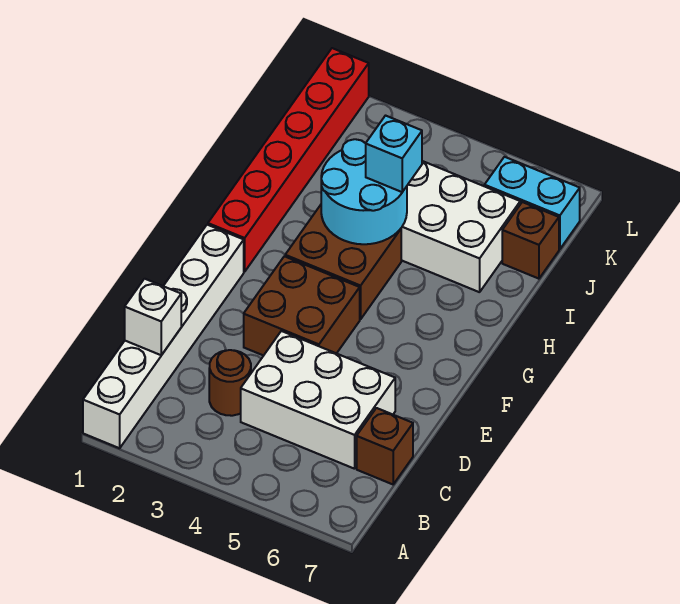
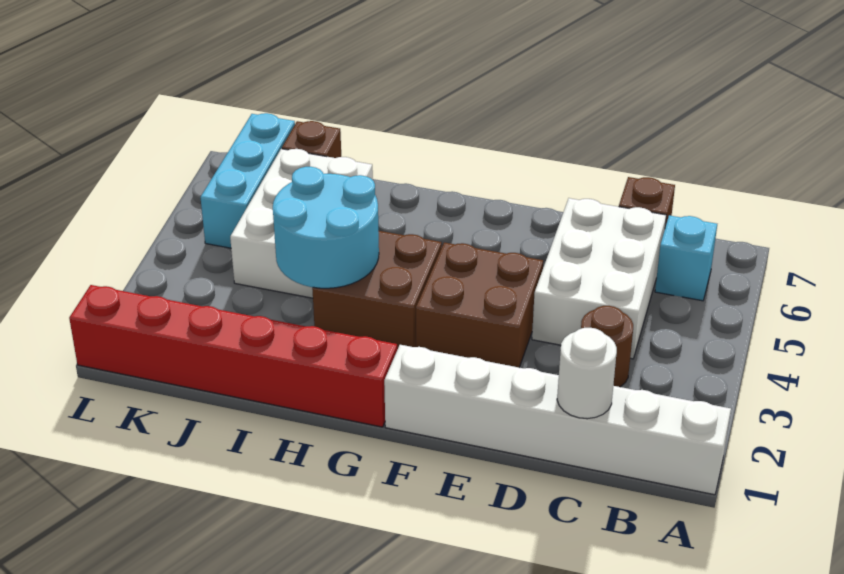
white brick C1 level 2 -> white round brick C1 level 2
cyan brick I4 level 3 -> cyan brick B6 level 1
cyan brick K6:K7 level 1 -> cyan brick K5:K7 level 1

